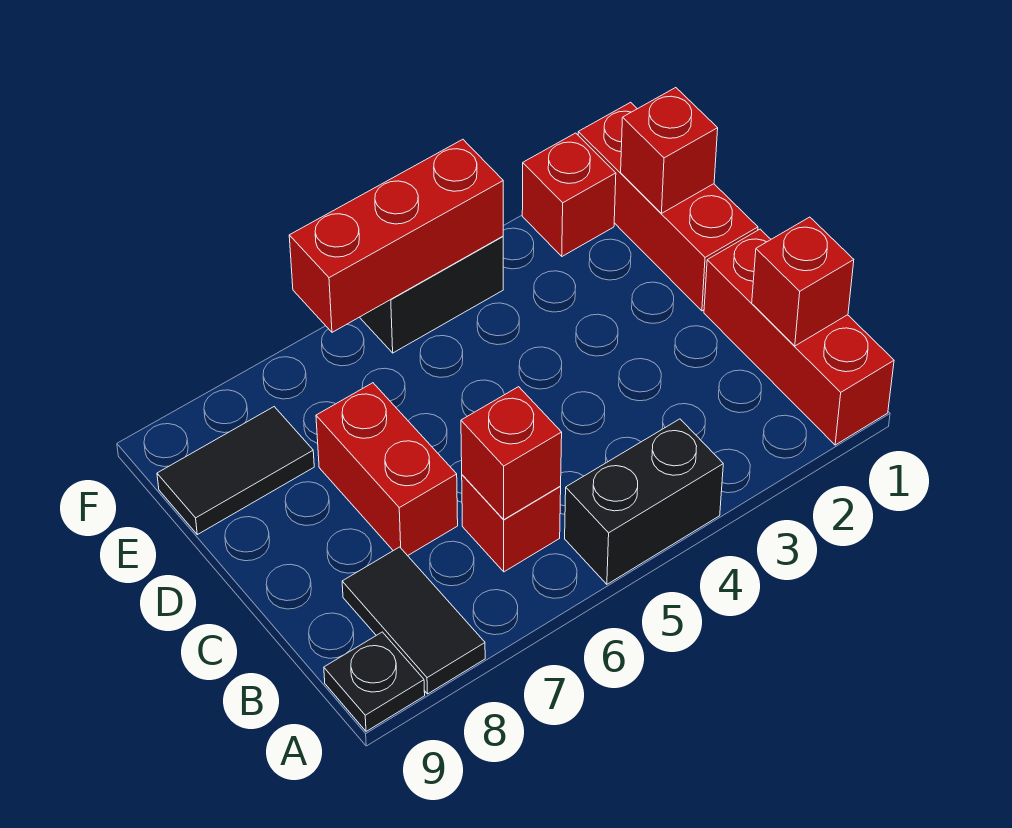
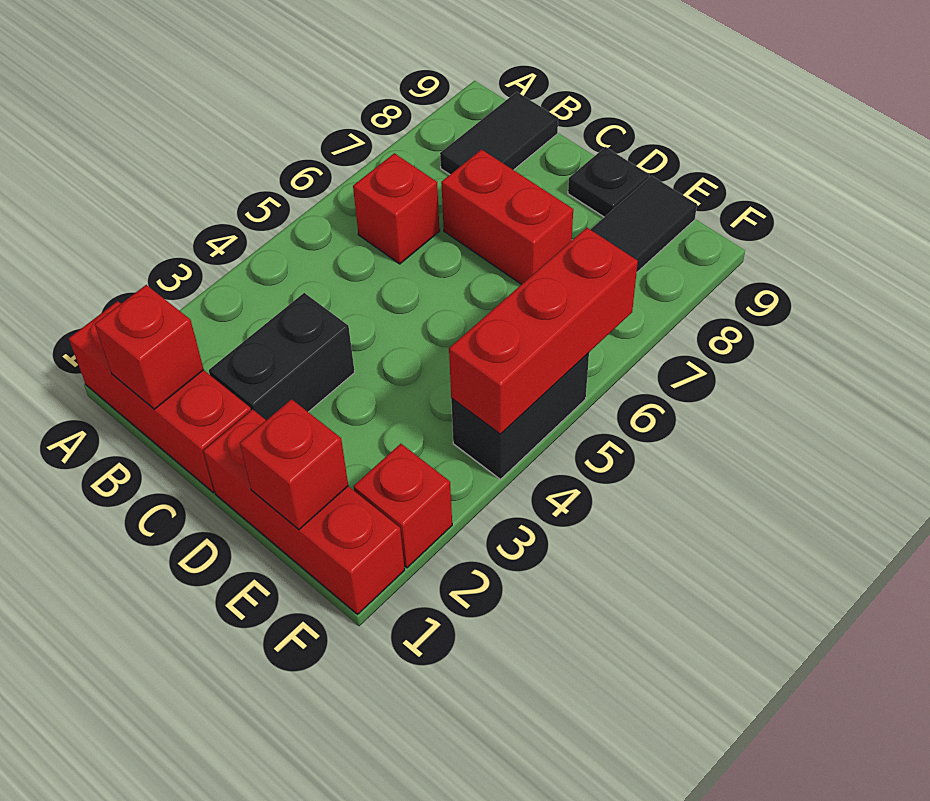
black brick A4:A5 level 1 -> black brick C2:C3 level 1
black tile A8:B8 level 1 -> black tile B8:B9 level 1
black plate A9 level 1 -> black plate D9 level 1
red brick B6 level 2 -> none

